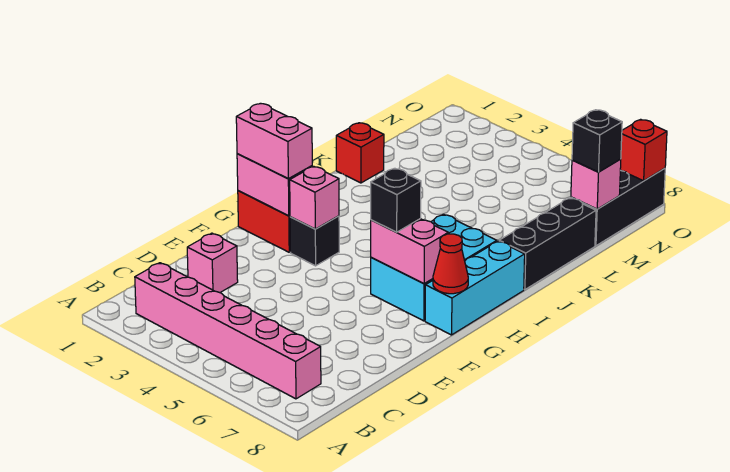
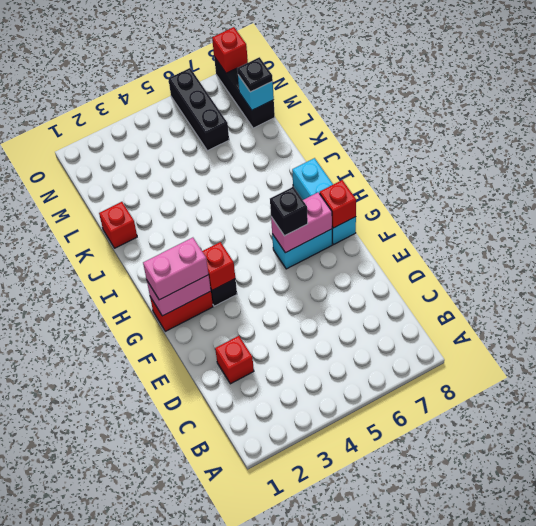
pink brick B2:B7 level 1 -> none
pink brick D2 level 1 -> red brick D2 level 1
pink brick G3 level 2 -> red brick G3 level 2
cyan brick G6:I7 level 1 -> cyan brick G6:G7 level 1
red cone G8 level 2 -> red brick G8 level 2
black brick J8:L8 level 1 -> black brick M6:O6 level 1
pink brick M8 level 2 -> cyan brick M8 level 2
black brick M8 level 3 -> black plate M8 level 3

